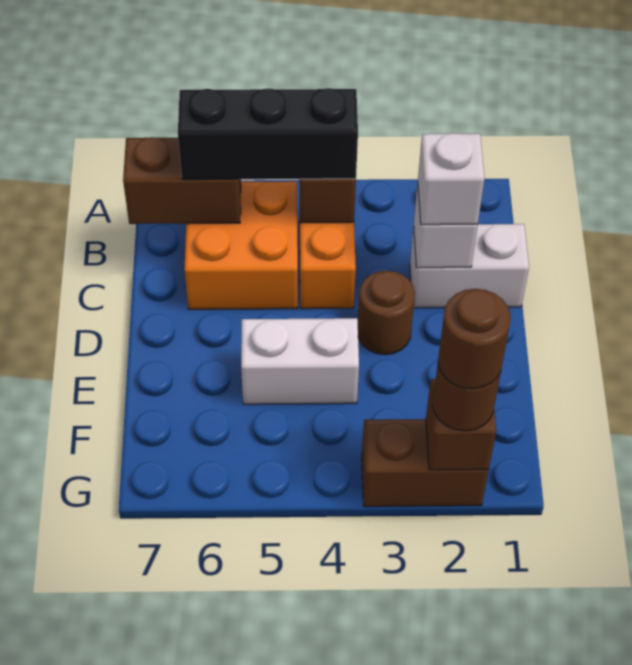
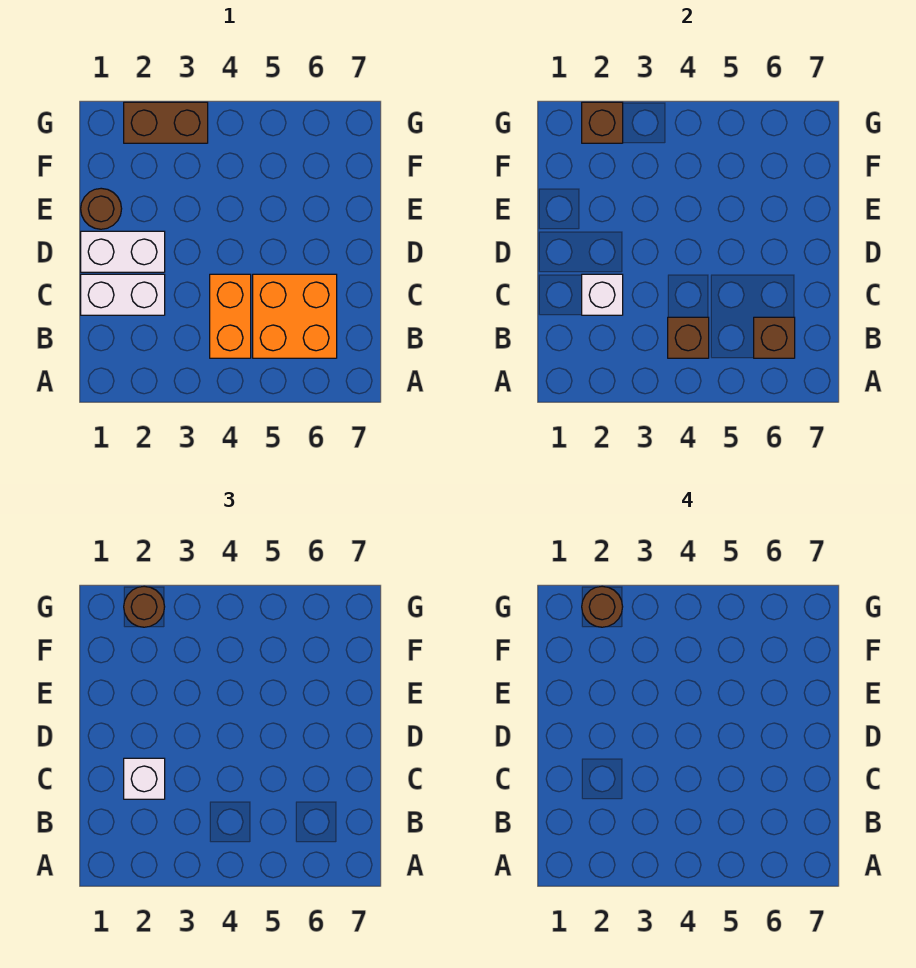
black brick B4:B6 level 3 -> none
brown brick B6:B7 level 2 -> brown brick B6 level 2
brown round brick D3 level 1 -> brown round brick E1 level 1
white brick E4:E5 level 1 -> white brick D1:D2 level 1

